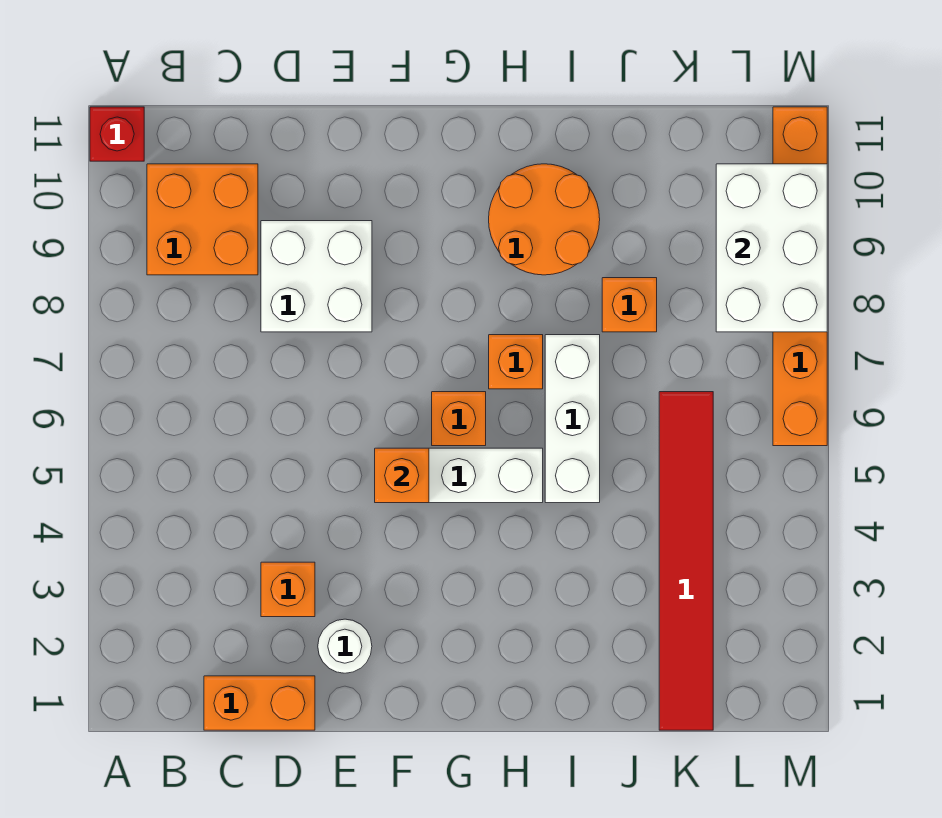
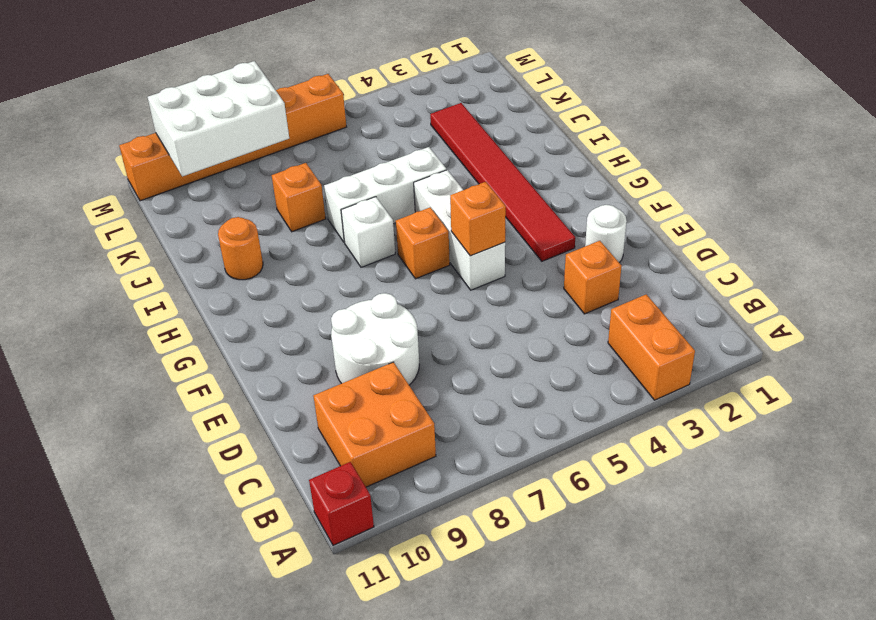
orange brick C1:D1 level 1 -> orange brick A3:B3 level 1
white brick D8:E9 level 1 -> white round brick D8:E9 level 1
orange brick H7 level 1 -> white brick H7 level 1
orange round brick H9:I10 level 1 -> orange round brick I10 level 1
red tile K1:K6 level 1 -> red tile F3:K3 level 1

